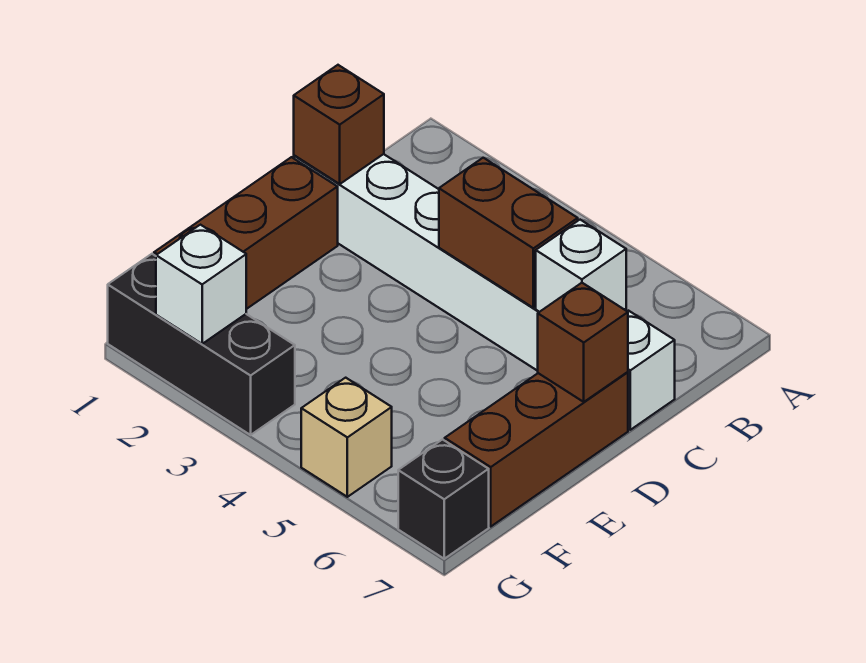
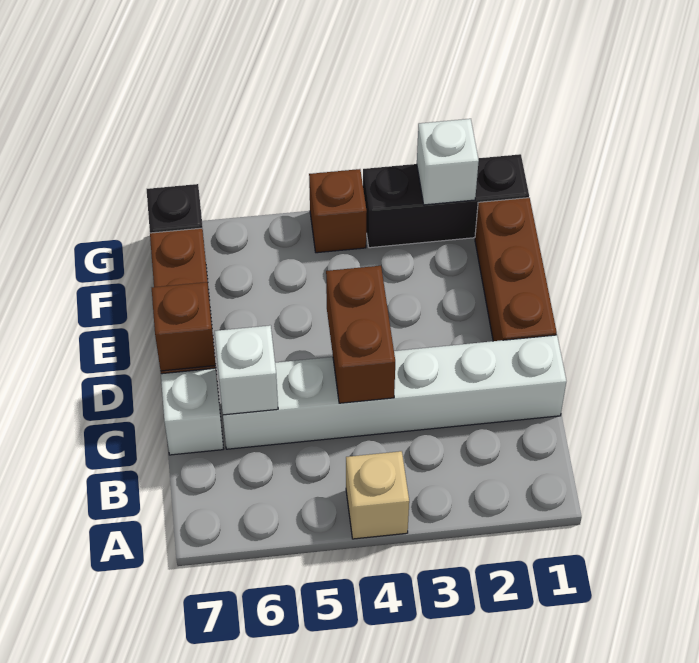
brown brick C1 level 2 -> brown brick G4 level 1
brown brick C4:C5 level 2 -> brown brick C4:D4 level 2
tan brick G5 level 1 -> tan brick A4 level 1

